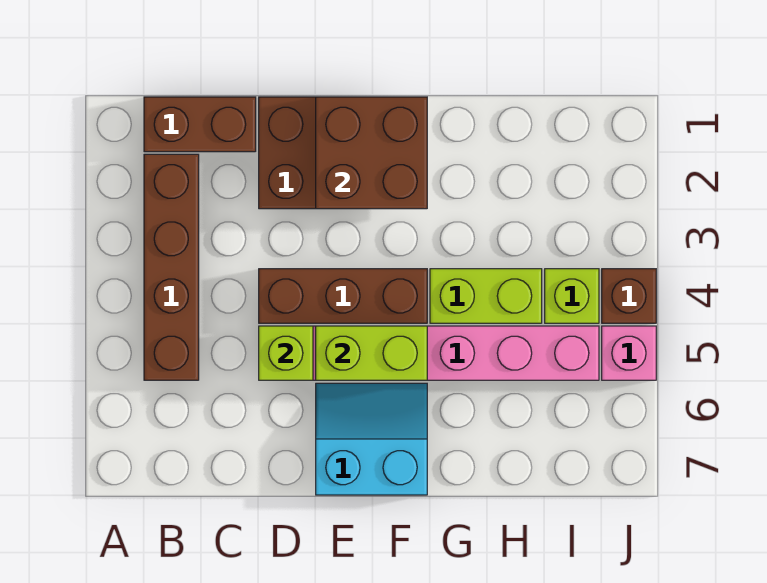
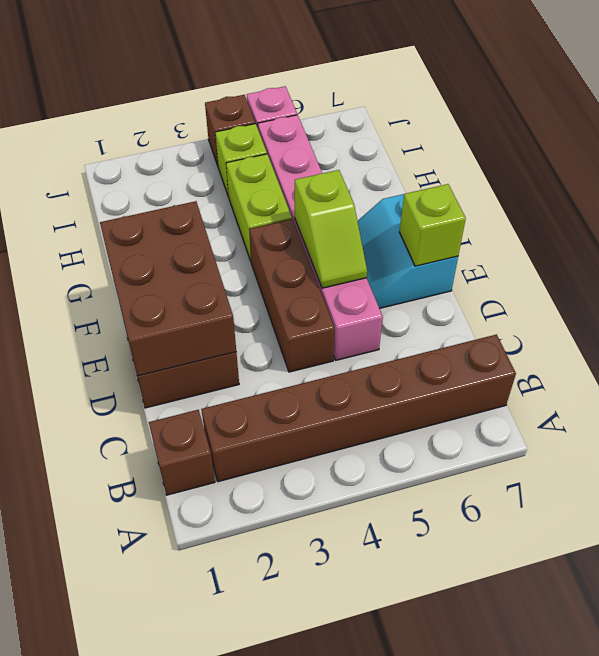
brown brick B1:C1 level 1 -> brown brick B1 level 1
brown brick B2:B5 level 1 -> brown brick B2:B7 level 1
lime brick D5 level 2 -> lime brick E7 level 2
brown brick E1:F2 level 2 -> brown brick D1:F2 level 2
lime brick E5:F5 level 2 -> lime slope E5:F5 level 2 top F

